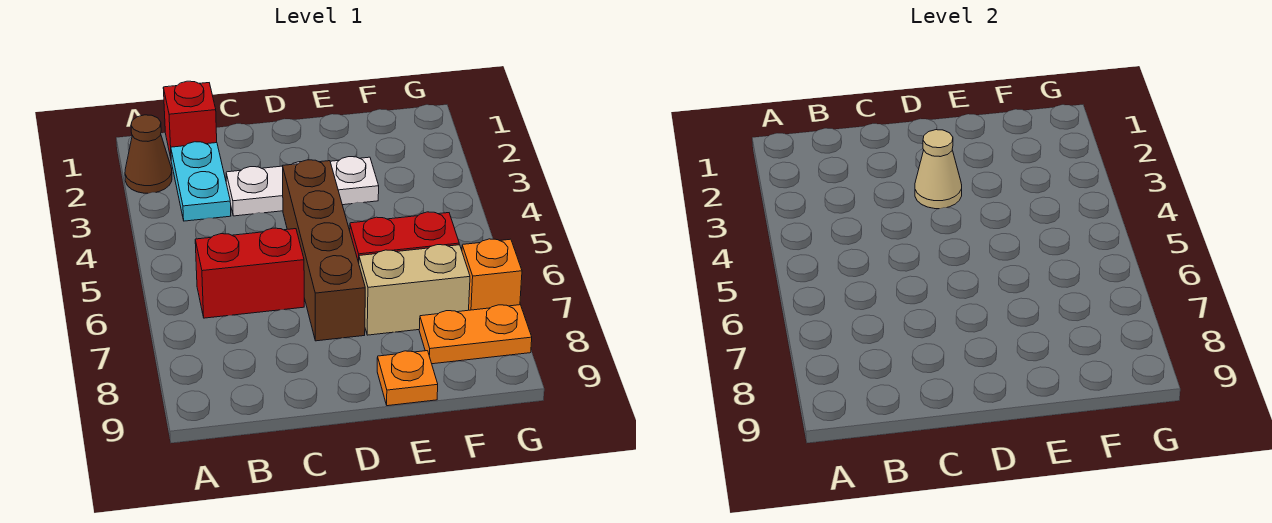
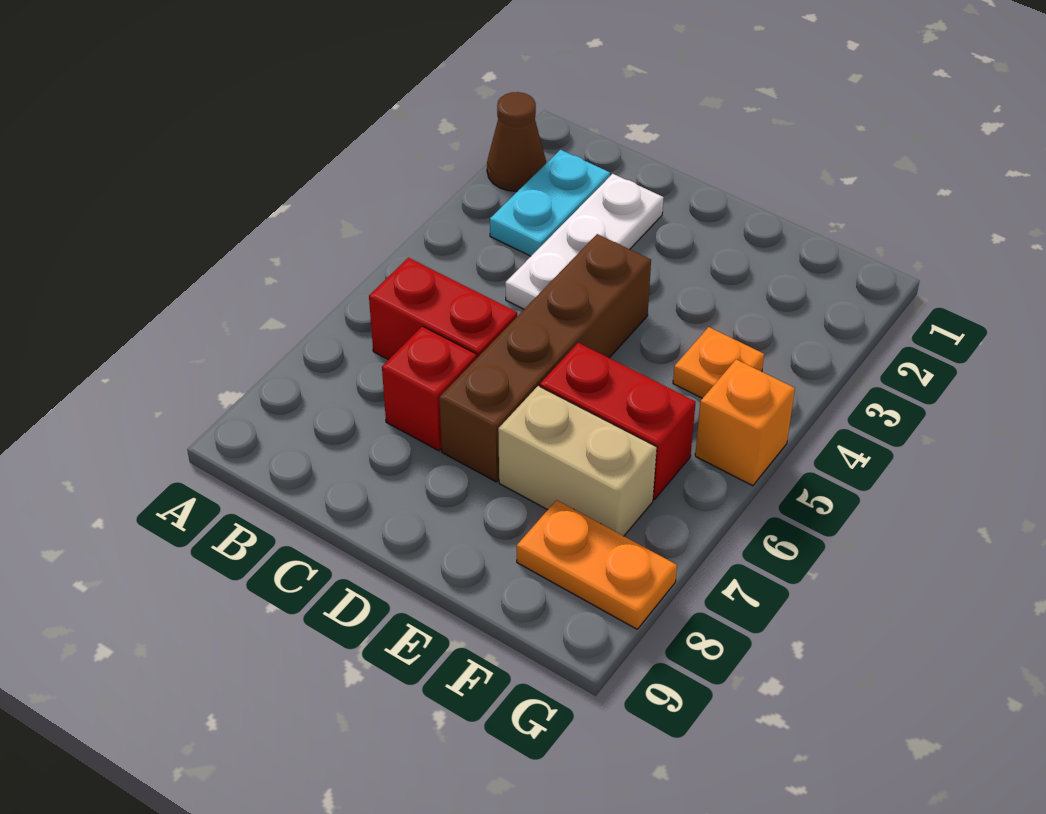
red brick B1 level 1 -> red brick C7 level 1
white plate C3:E3 level 1 -> white plate C2:C4 level 1
tan cone D3 level 2 -> none
orange plate E9 level 1 -> orange plate F4 level 1
orange brick G7 level 1 -> orange brick G5 level 1

